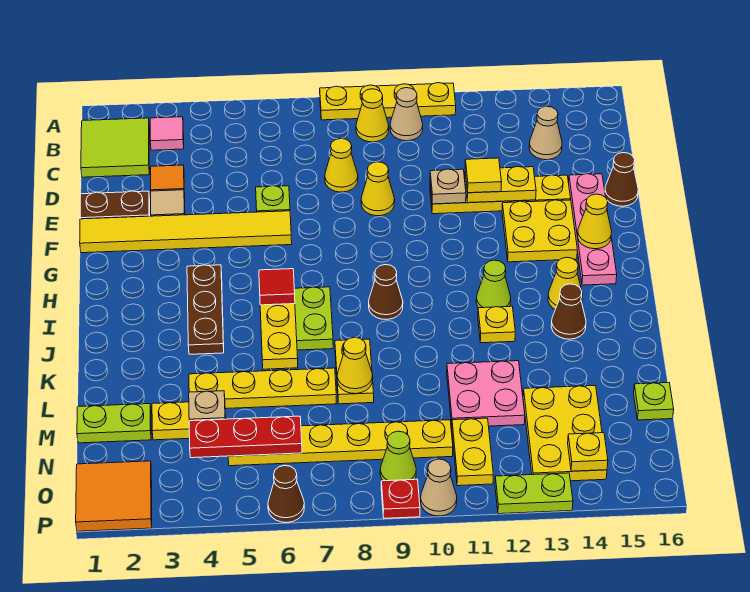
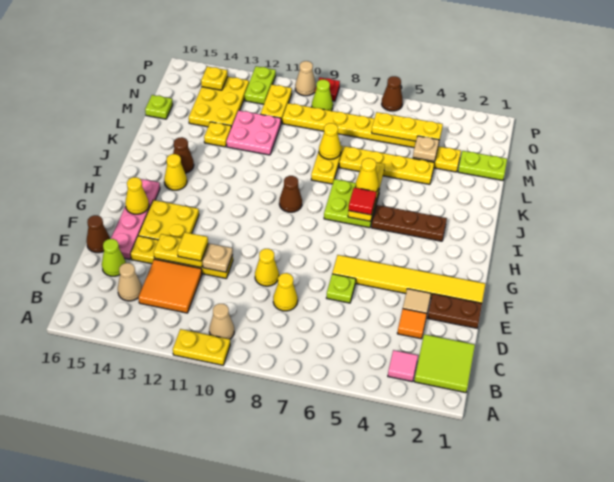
yellow plate A8:A11 level 1 -> yellow plate A10:A11 level 1
yellow cone B9 level 1 -> yellow cone J6 level 3
brown plate H4:J4 level 1 -> brown plate I3:I5 level 1
lime cone I12 level 1 -> lime cone D15 level 1
yellow plate J12 level 1 -> yellow plate L13 level 1
red plate N4:N6 level 2 -> yellow plate N4:N6 level 2
orange tile O1:P2 level 1 -> orange tile C12:D13 level 1
lime plate P12:P13 level 1 -> lime plate O12:P12 level 1

